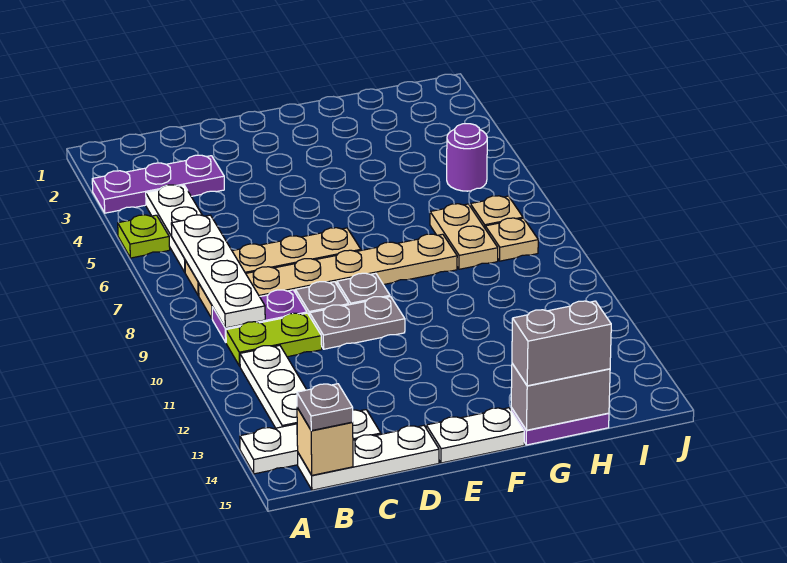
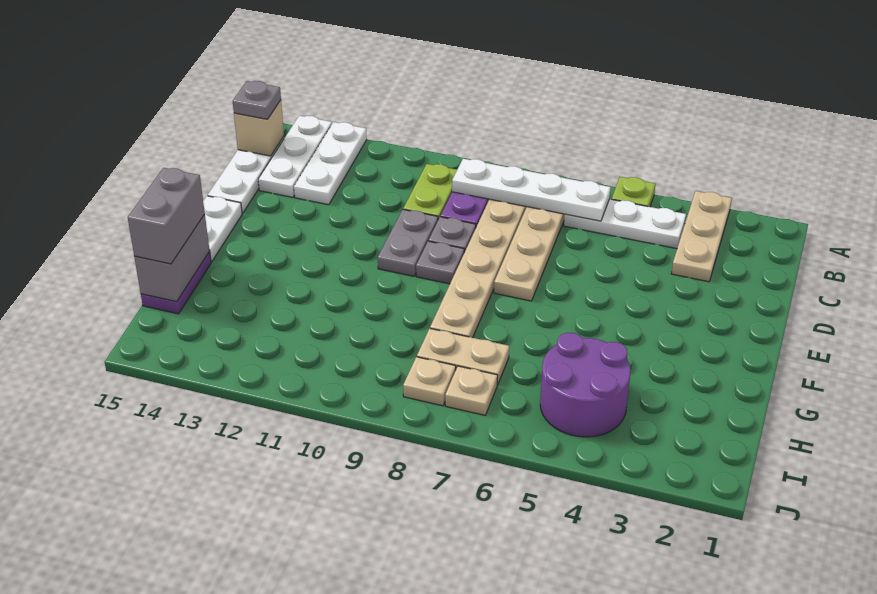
purple plate A3:C3 level 1 -> tan plate A3:C3 level 1
white plate B11:B13 level 1 -> white plate A13:C13 level 1
purple round brick I5 level 1 -> purple round brick H4:I5 level 1

